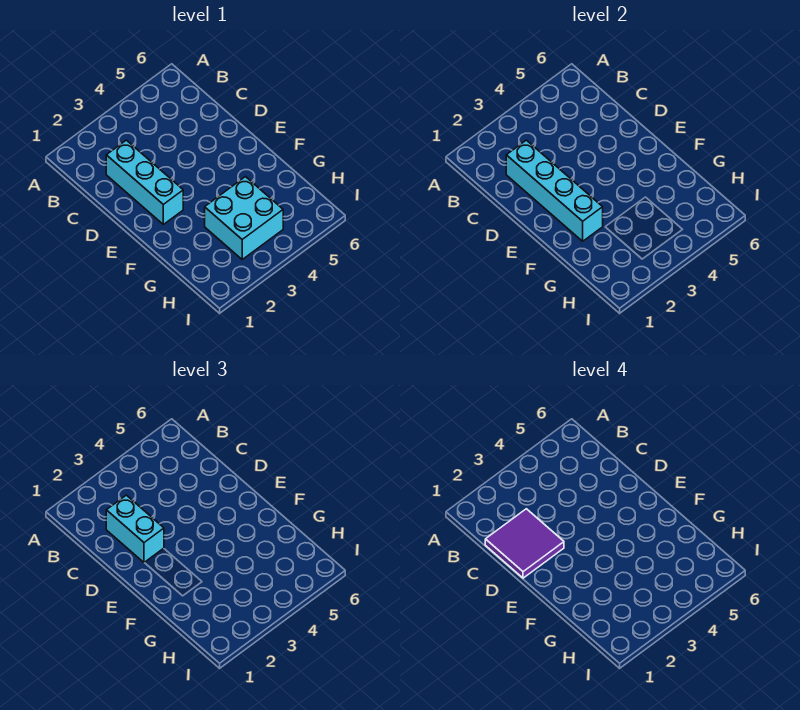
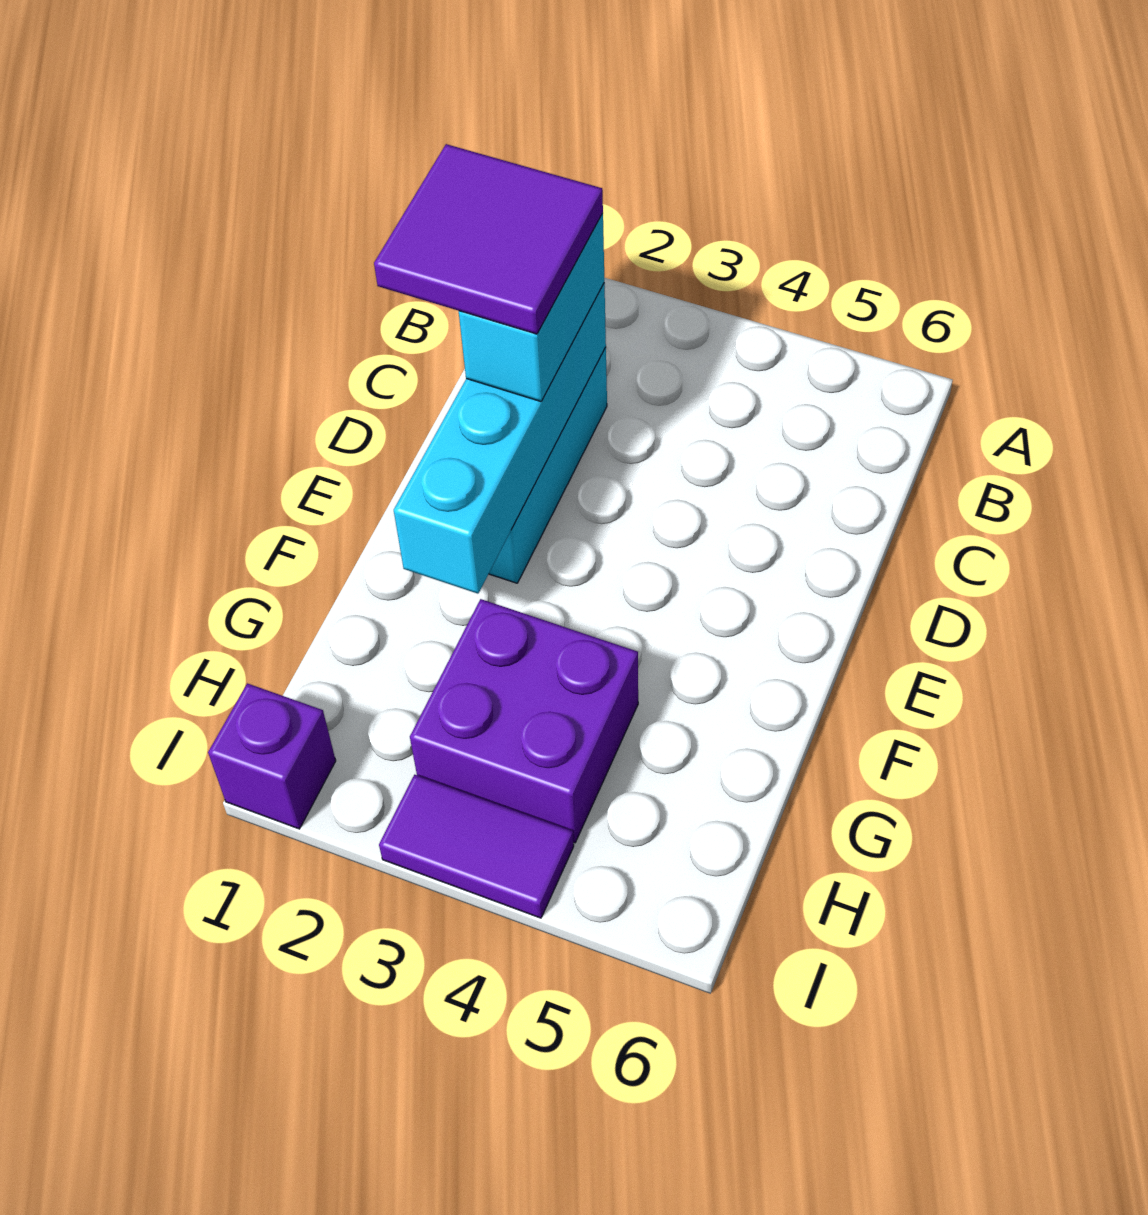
cyan brick G3:H4 level 1 -> purple brick G3:H4 level 1
none -> purple brick I1 level 1
none -> purple tile I3:I4 level 1

